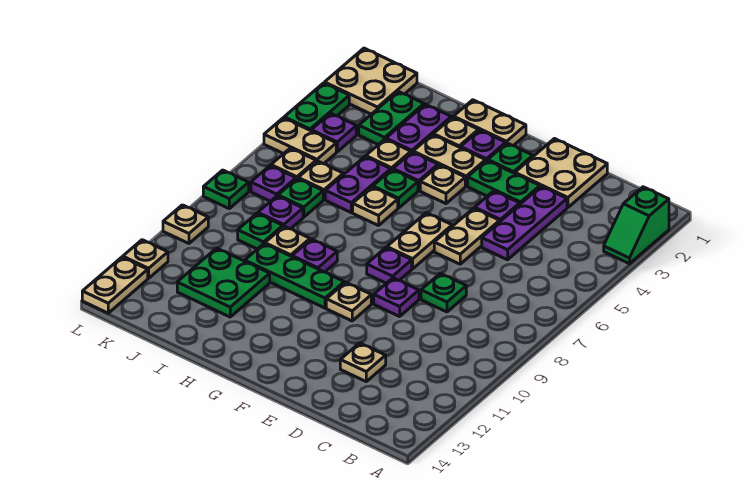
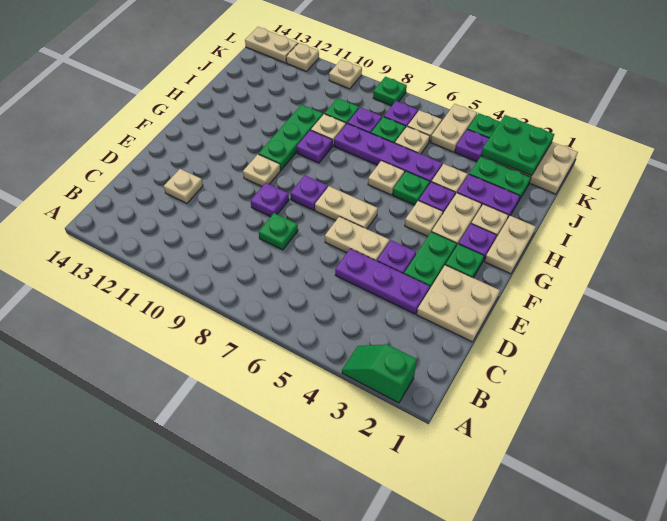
purple plate I5:I6 level 1 -> purple plate I5:I8 level 1
green plate I11:J12 level 1 -> green plate K2:L3 level 2

